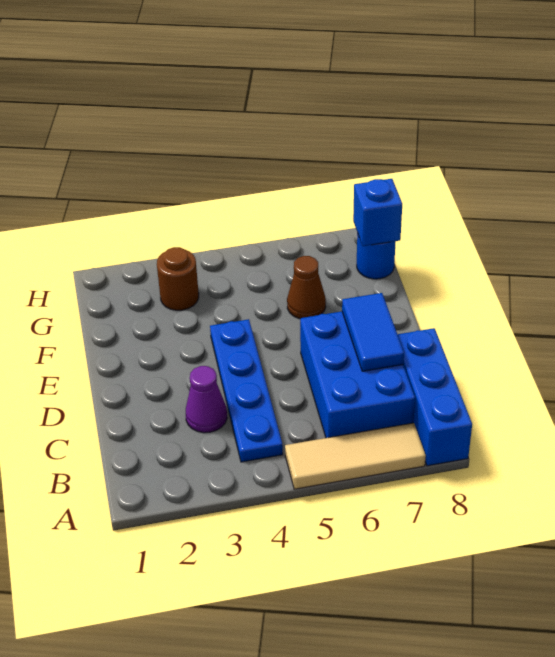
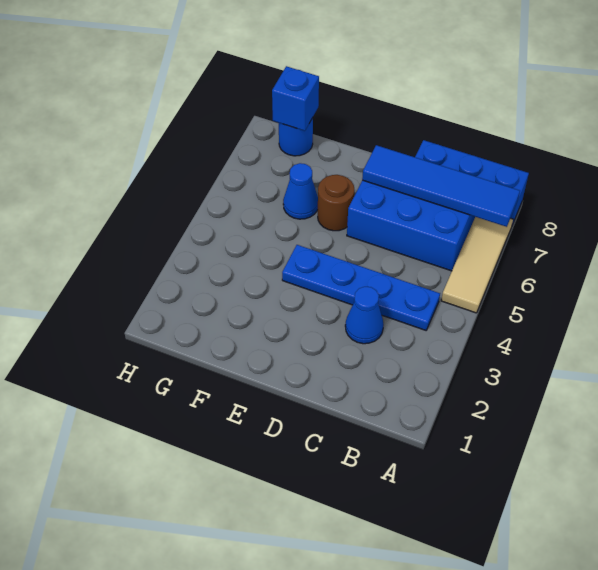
purple cone C3 level 1 -> blue cone C3 level 1
blue tile C7:D7 level 2 -> blue tile A7:D7 level 2
brown cone F6 level 1 -> blue cone F6 level 1
brown round brick G3 level 1 -> brown round brick E6 level 1

